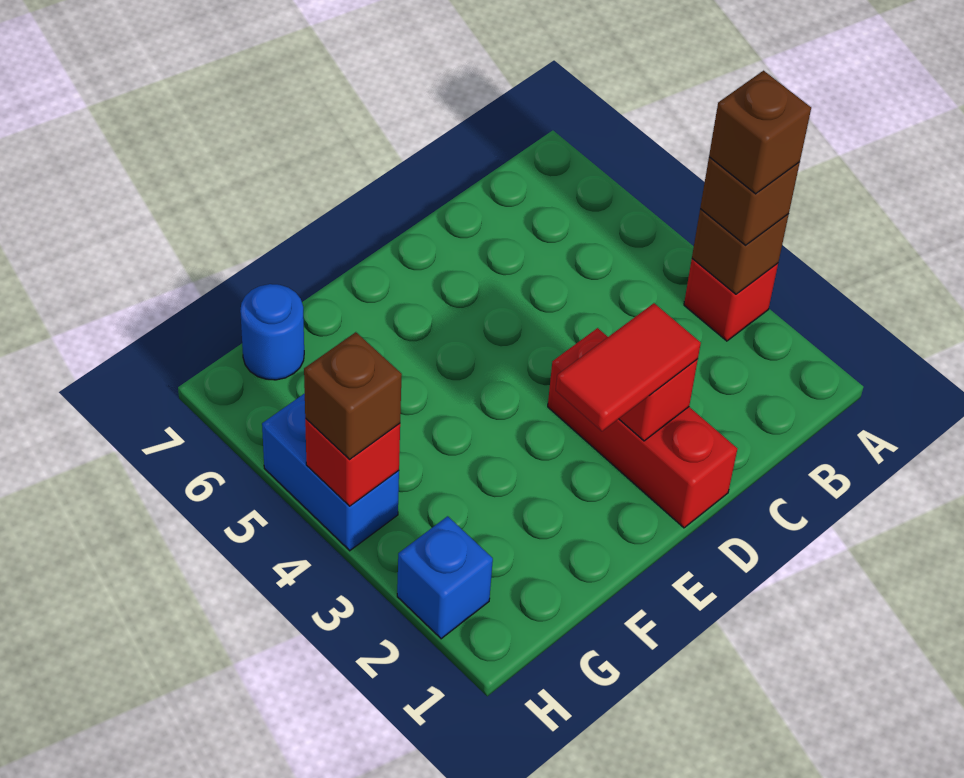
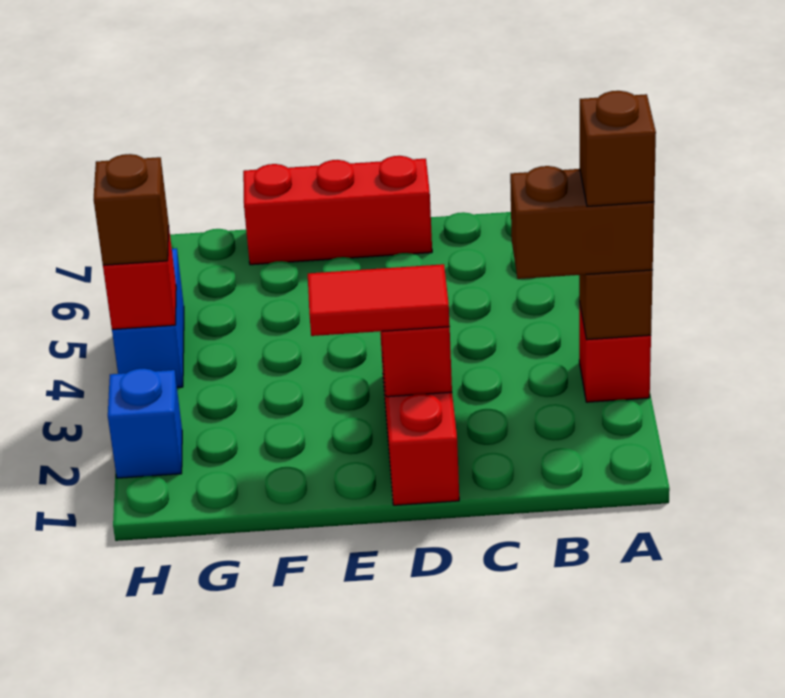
brown brick A3 level 3 -> brown brick A3:B3 level 3
none -> red brick D7:F7 level 1
blue round brick G7 level 1 -> none

